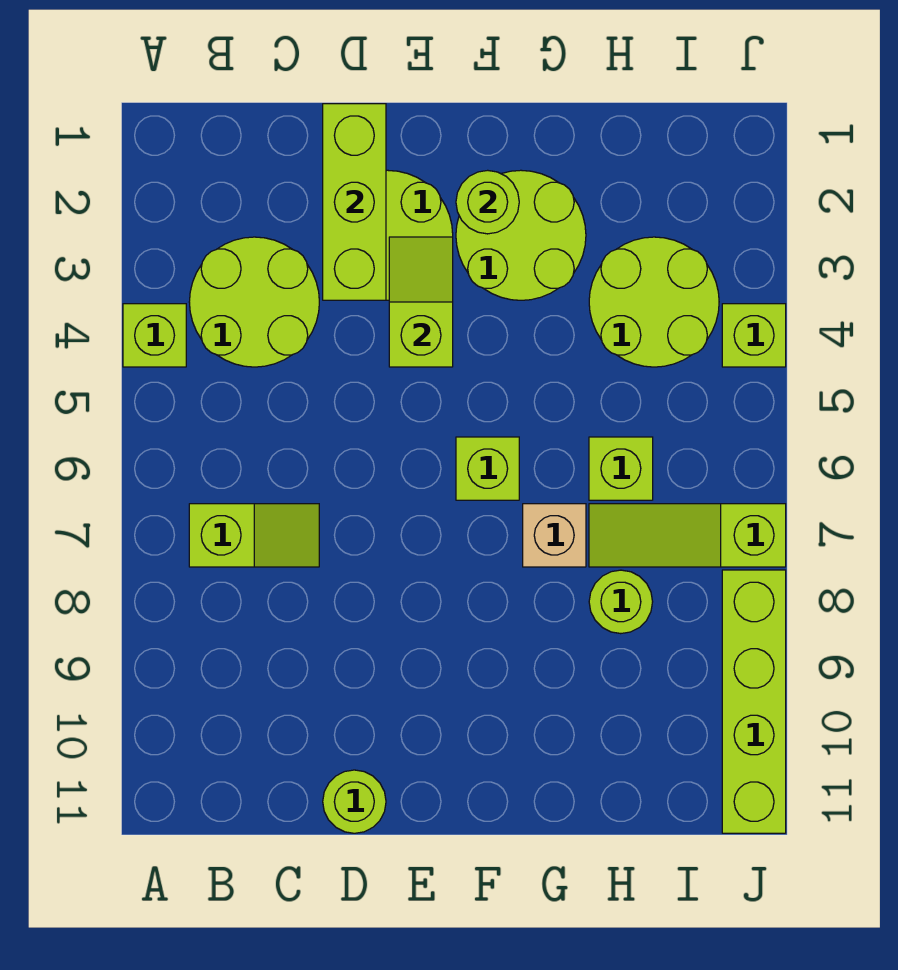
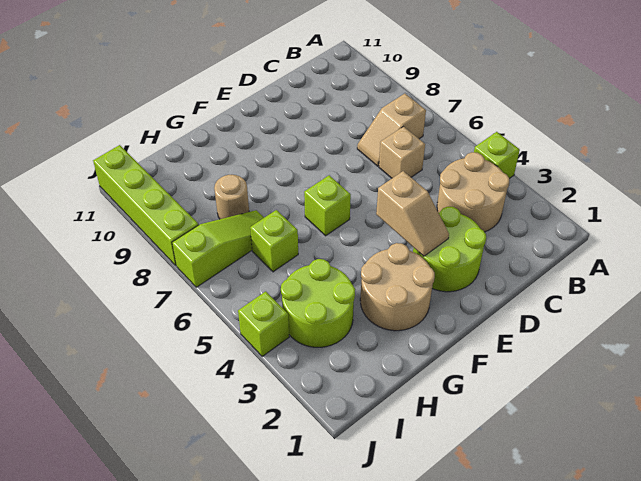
lime round brick B3:C4 level 1 -> tan round brick B3:C4 level 1
lime slope B7:C7 level 1 top B -> tan slope B7:C7 level 1 top B
lime brick D1:D3 level 2 -> none
lime round brick D11 level 1 -> none
lime slope E3:E4 level 2 top 4 -> tan slope E3:E4 level 2 top 4
lime round brick F2:G3 level 1 -> tan round brick F2:G3 level 1
lime round brick F2 level 2 -> none
tan brick G7 level 1 -> tan brick C6 level 1
lime round brick H8 level 1 -> tan round brick H8 level 1

